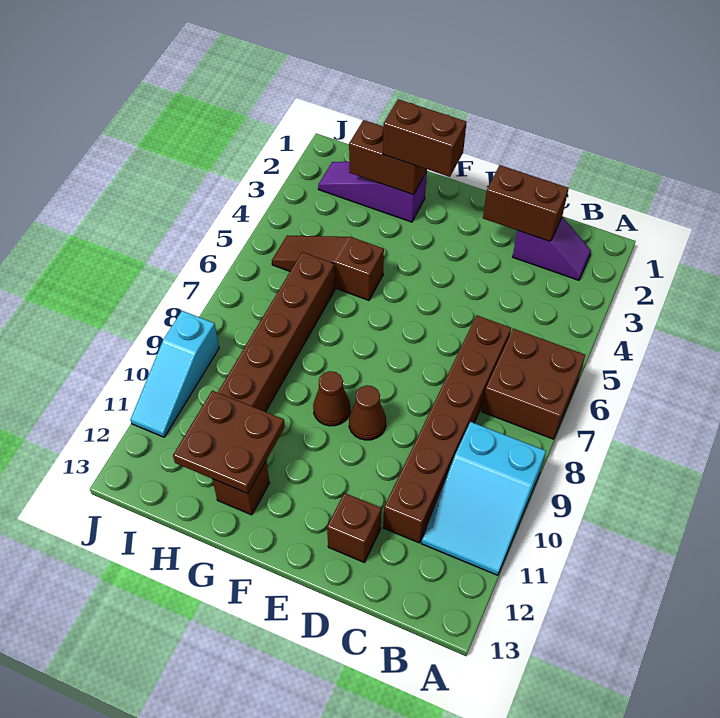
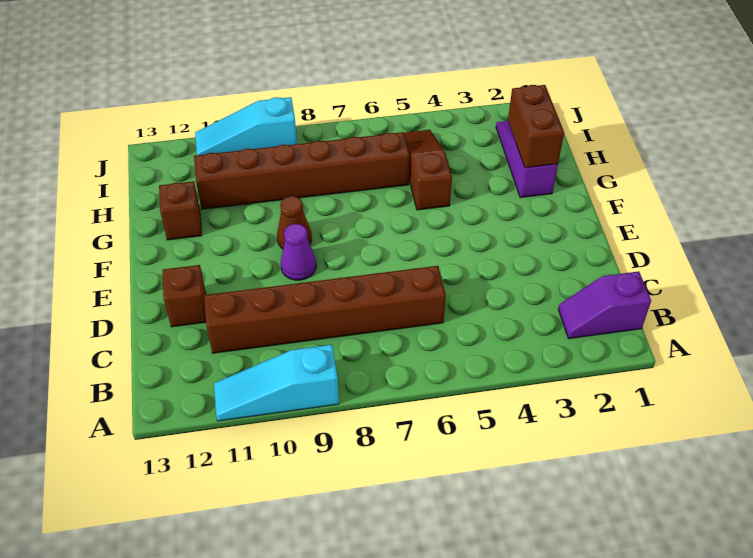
brown brick A6:B7 level 1 -> none
cyan slope A9:B11 level 1 top 9 -> cyan slope A9:A11 level 1 top 9
purple slope B2:C2 level 1 top C -> purple slope B1:B2 level 1 top 1
brown brick C2:D2 level 2 -> none
brown cone E9 level 1 -> purple cone E9 level 1
brown brick F2:G2 level 3 -> none
brown plate G11:H12 level 2 -> none

